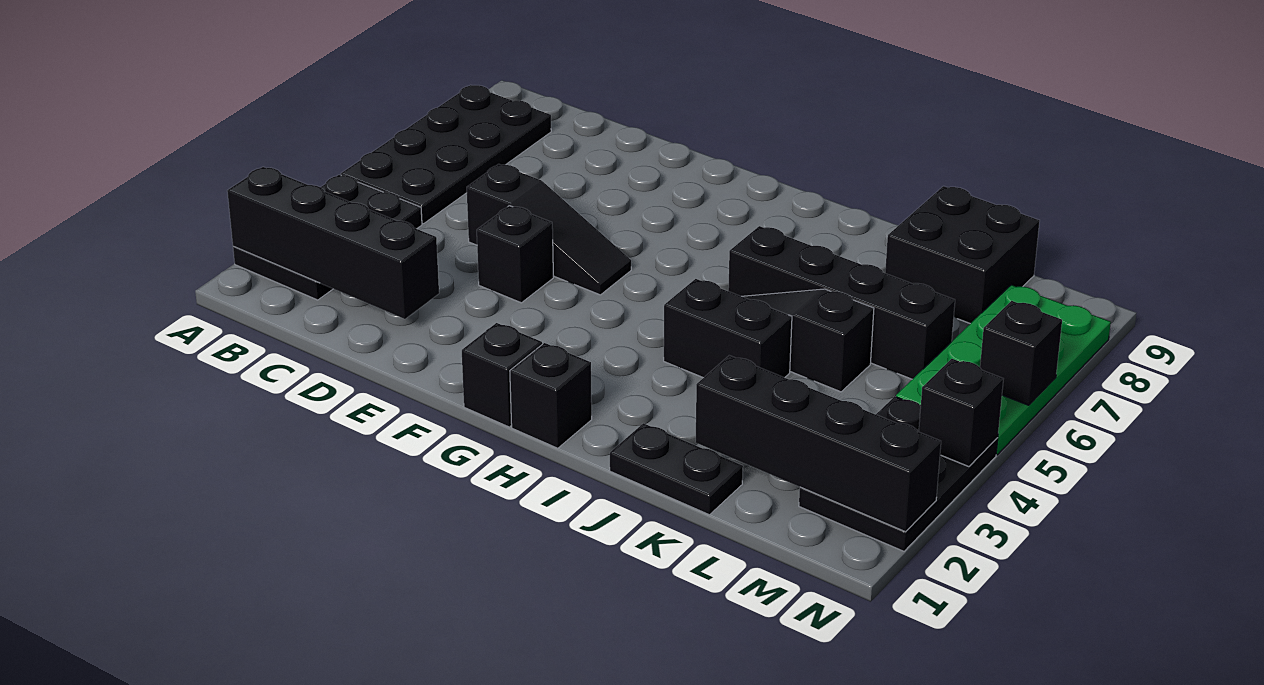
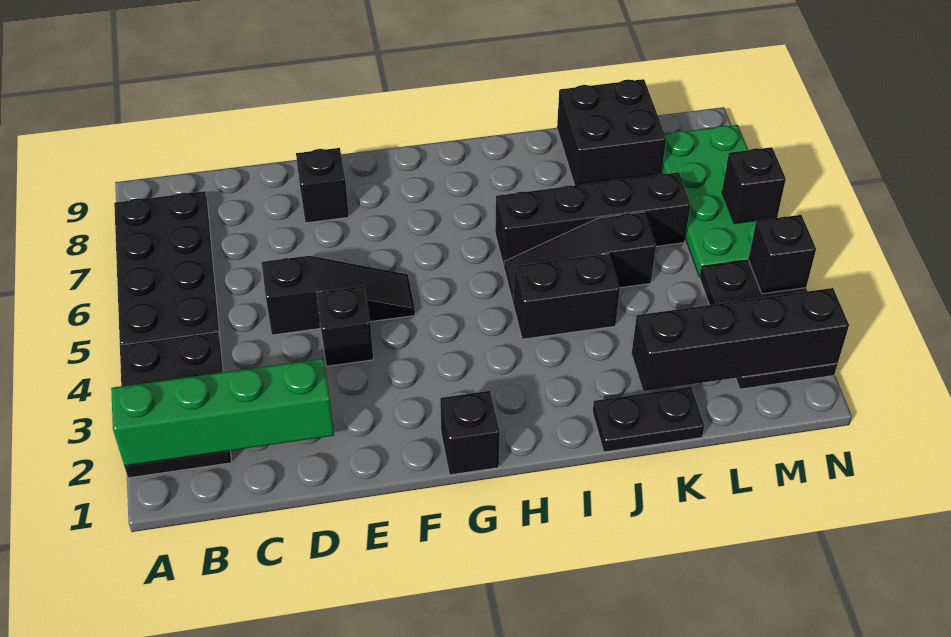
black brick A2:D2 level 2 -> green brick A2:D2 level 2
black brick H1 level 1 -> black brick E8 level 1

